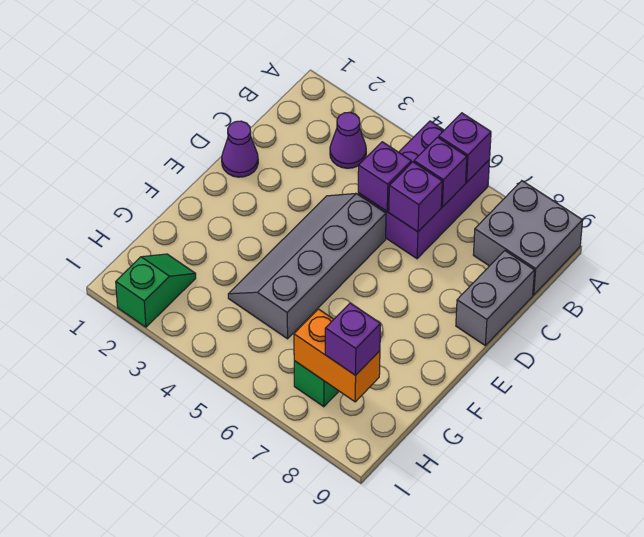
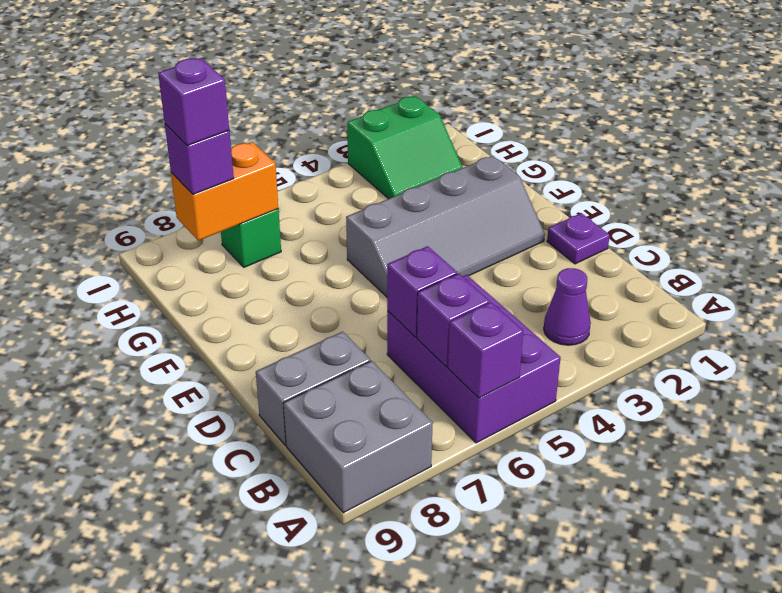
purple brick C5 level 2 -> purple brick H8 level 4
grey brick C9:D9 level 1 -> grey brick C8:C9 level 1
purple cone D1 level 1 -> purple plate D1 level 1
grey slope D4:G5 level 1 top 5 -> grey slope E2:F5 level 1 top F
green slope H2:I2 level 1 top I -> green slope H2:I3 level 1 top I

